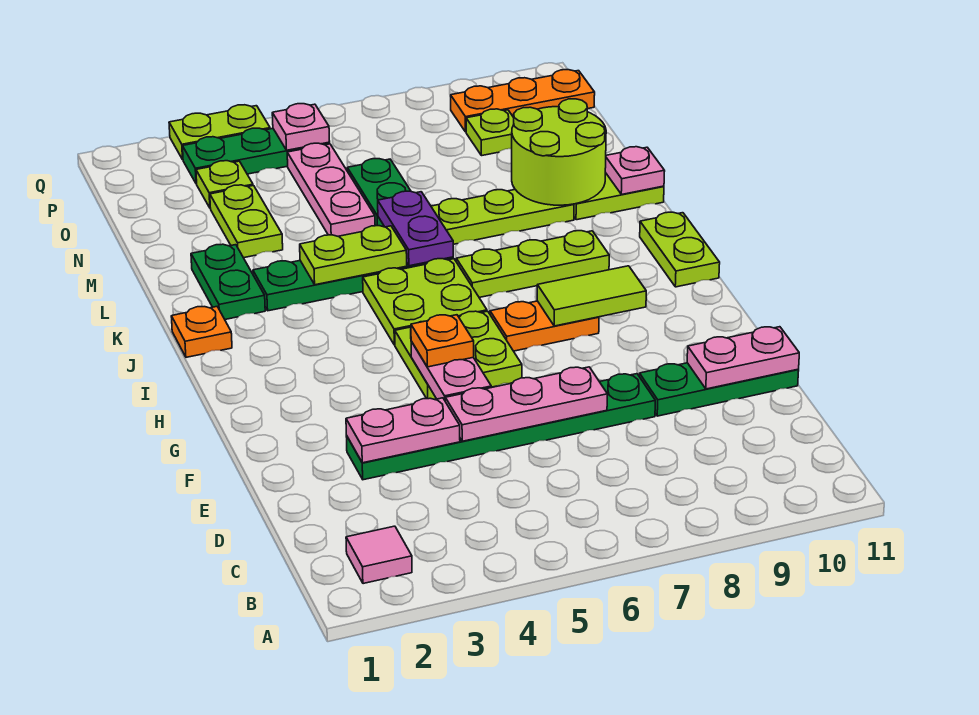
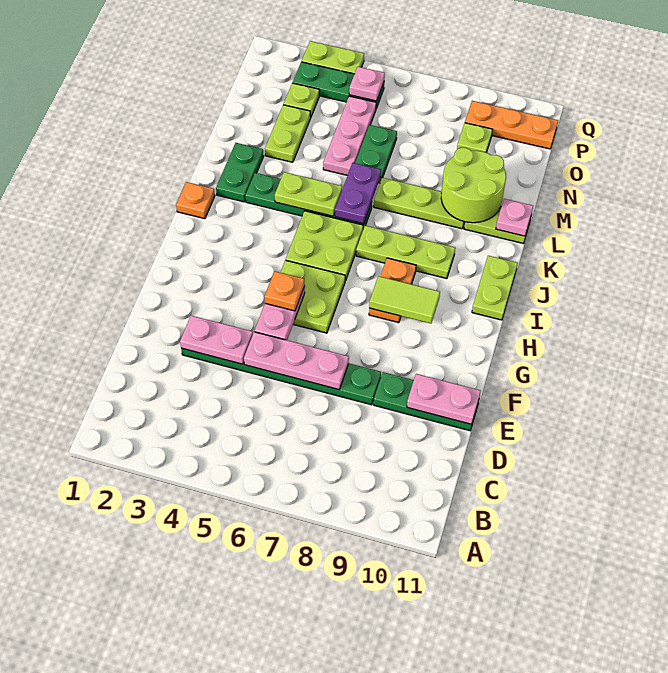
pink tile B2 level 1 -> none
orange plate H7:H8 level 1 -> orange plate H8:I8 level 1

